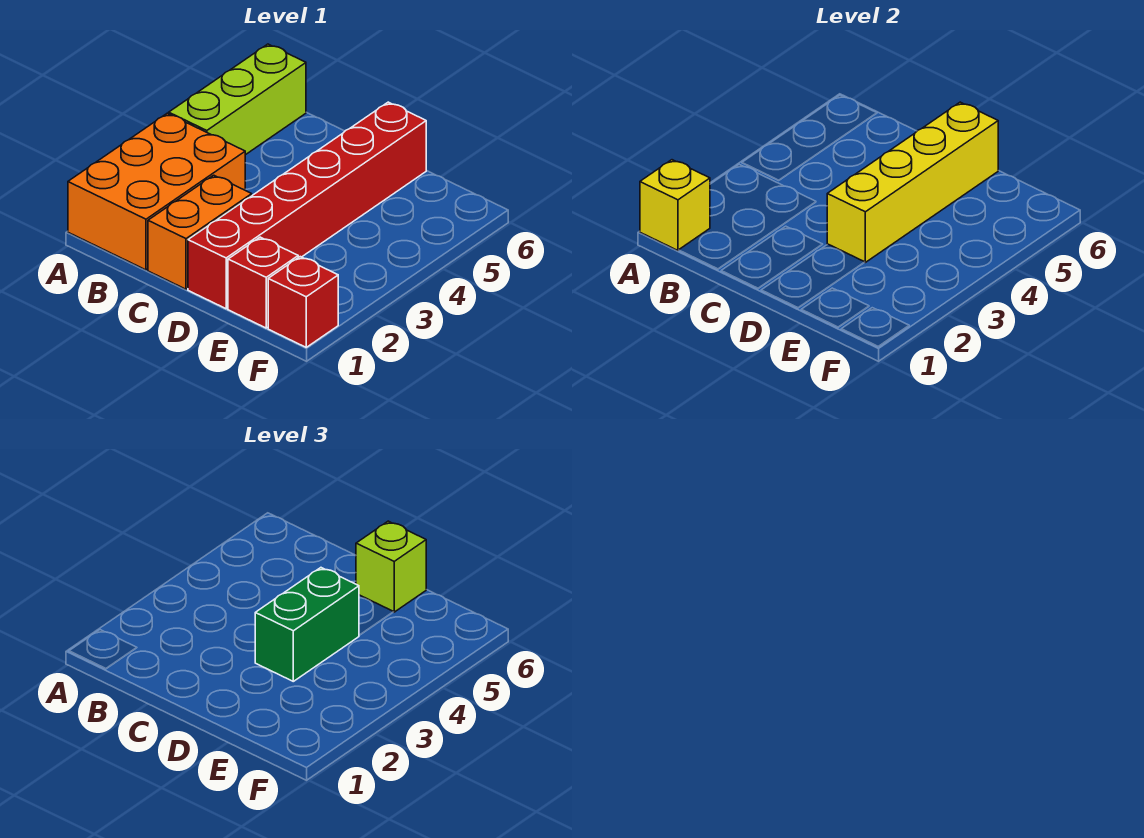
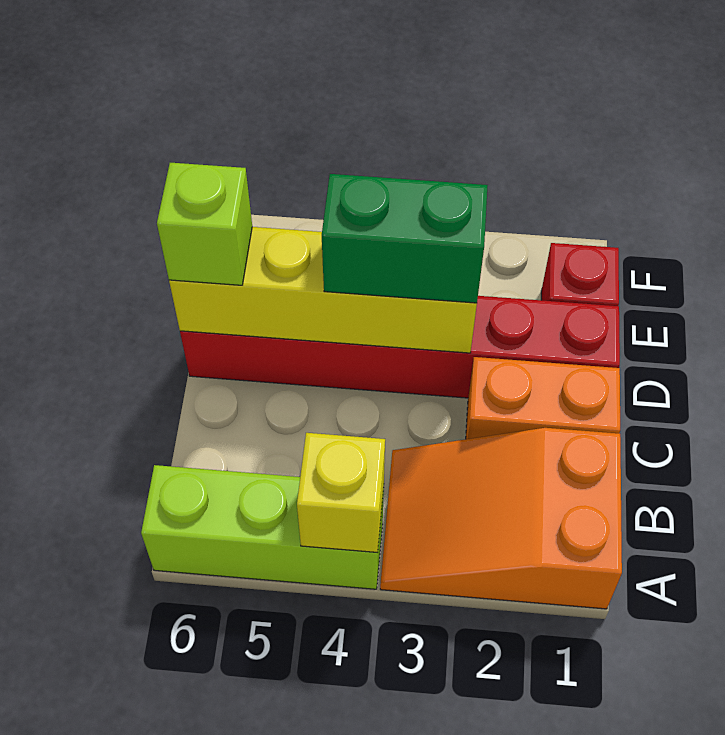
orange brick A1:B3 level 1 -> orange slope A1:B3 level 1 top 1
yellow brick A1 level 2 -> yellow brick A4 level 2
red brick F1 level 1 -> none

